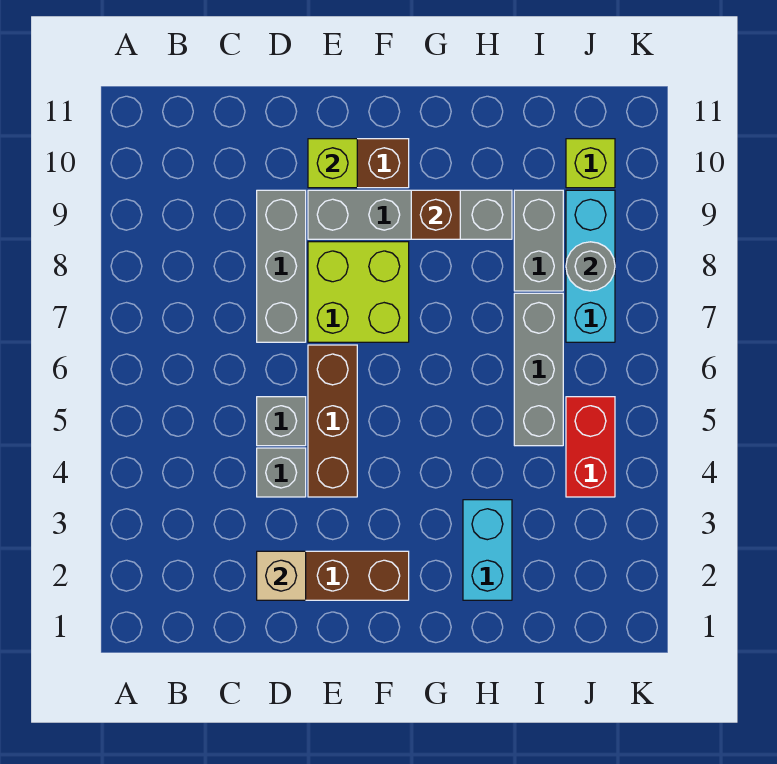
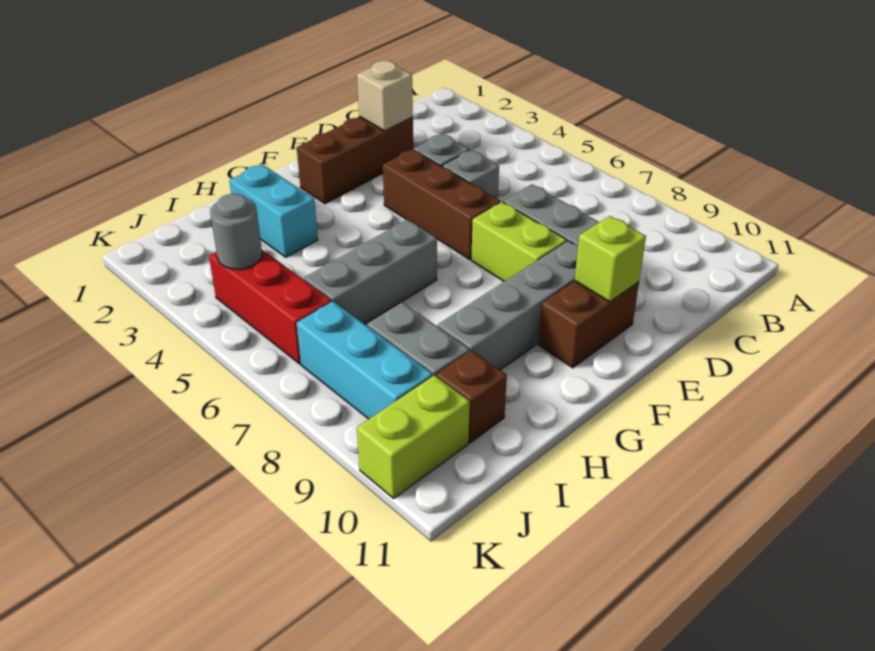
lime brick E7:F8 level 1 -> lime brick E7:E8 level 1
brown brick G9 level 2 -> brown brick I10 level 1
grey brick I5:I7 level 1 -> grey brick G6:I6 level 1
red brick J4:J5 level 1 -> red brick J4:J6 level 1
grey round brick J8 level 2 -> grey round brick J4 level 2
lime brick J10 level 1 -> lime brick J10:K10 level 1

